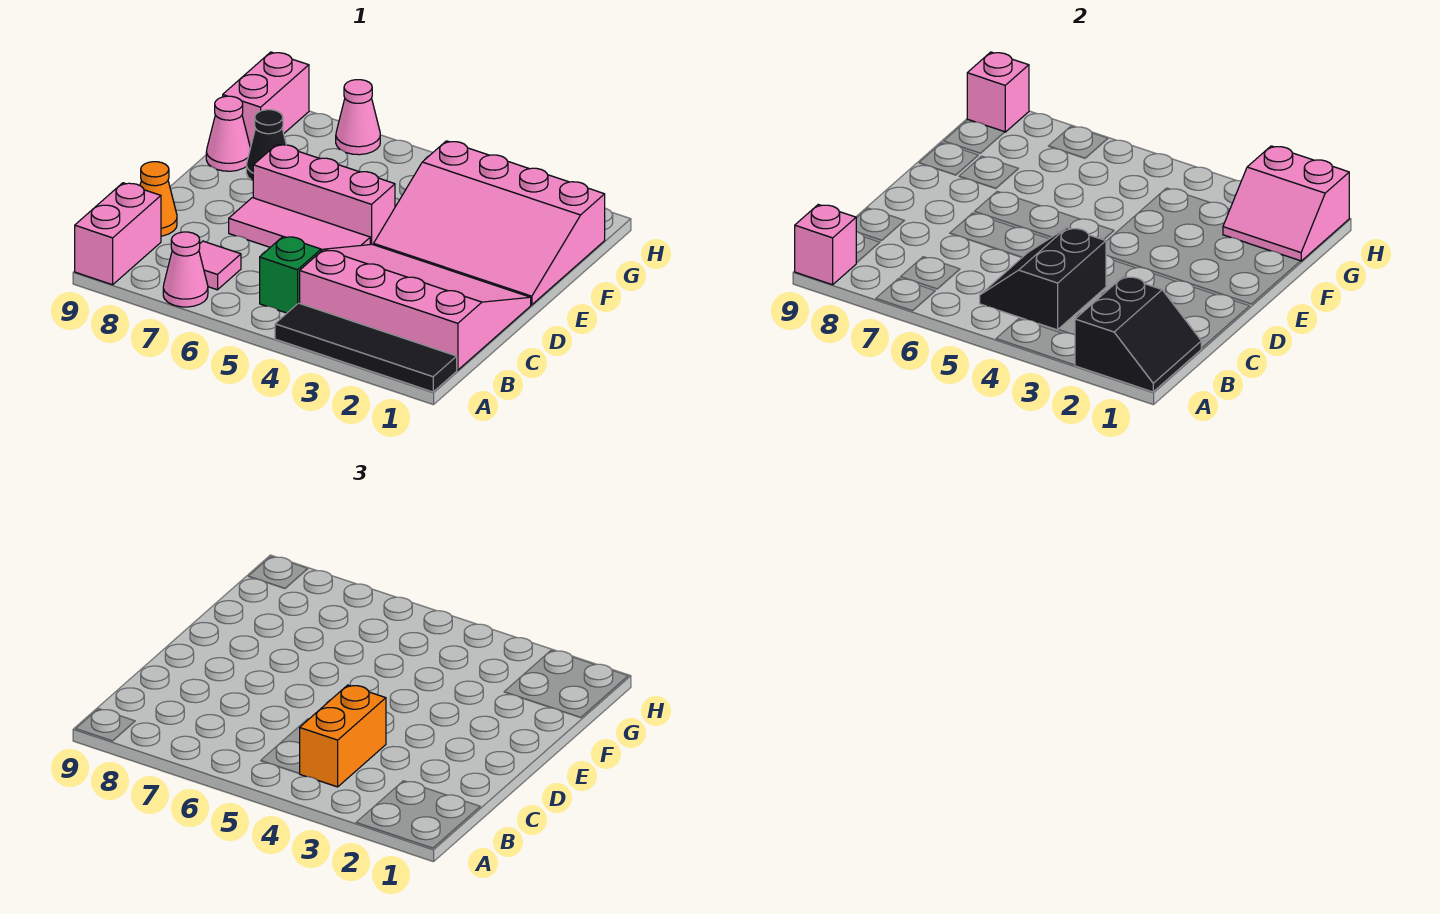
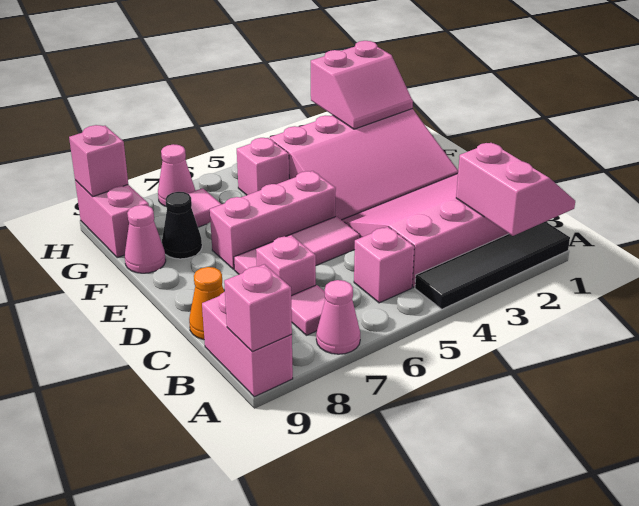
black slope A1:B2 level 2 top 2 -> pink slope A1:B2 level 2 top 2
black slope B4:C5 level 2 top 4 -> none
orange brick B4:C4 level 3 -> none
green brick B5 level 1 -> pink brick B5 level 1
none -> pink brick C7 level 1
none -> pink brick G5 level 1
none -> pink tile G7 level 1

